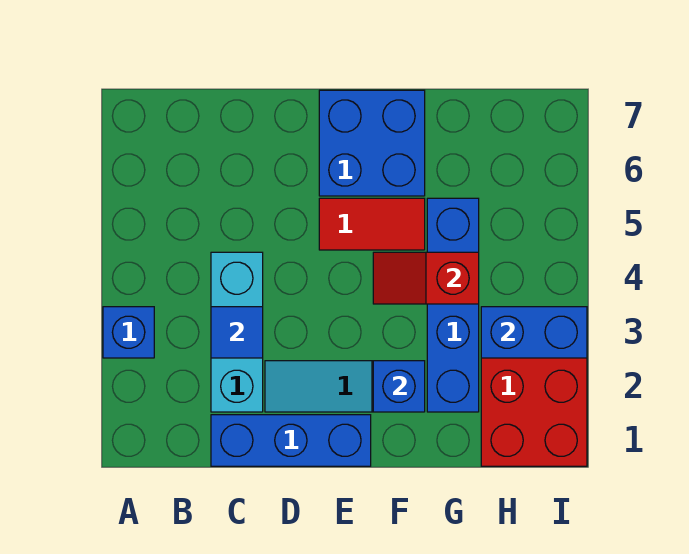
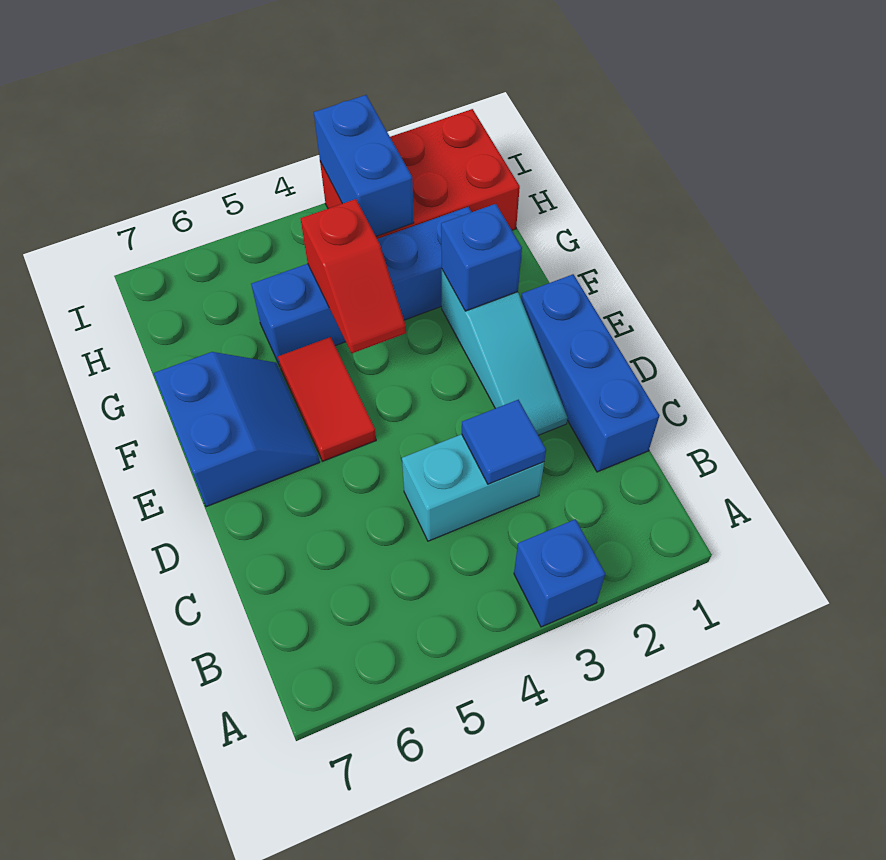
cyan brick C2:C4 level 1 -> cyan brick C3:C4 level 1
blue brick E6:F7 level 1 -> blue slope E6:F7 level 1 top 7

